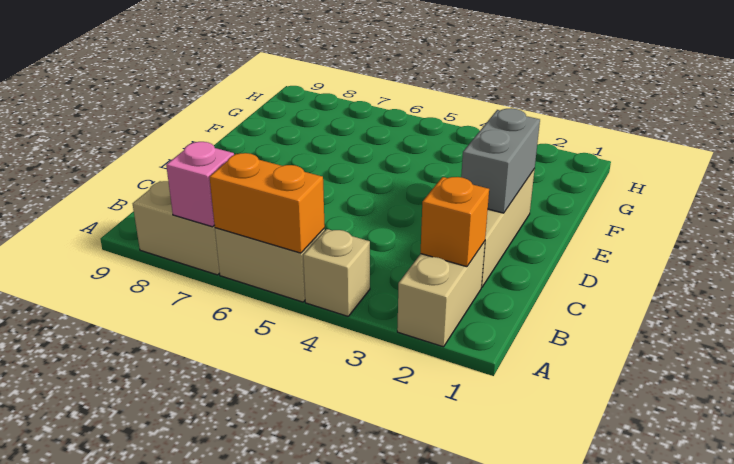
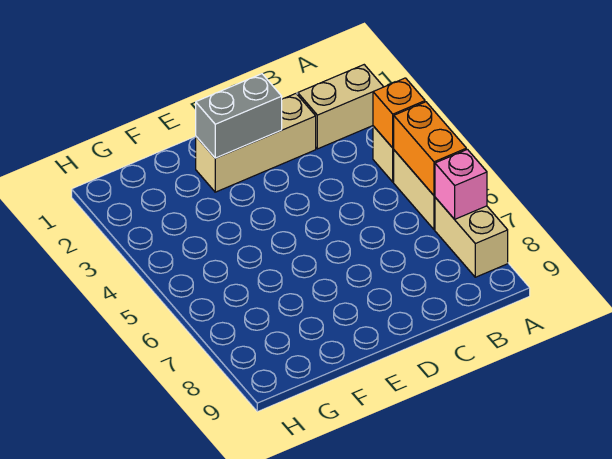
orange brick B2 level 2 -> orange brick A4 level 2

